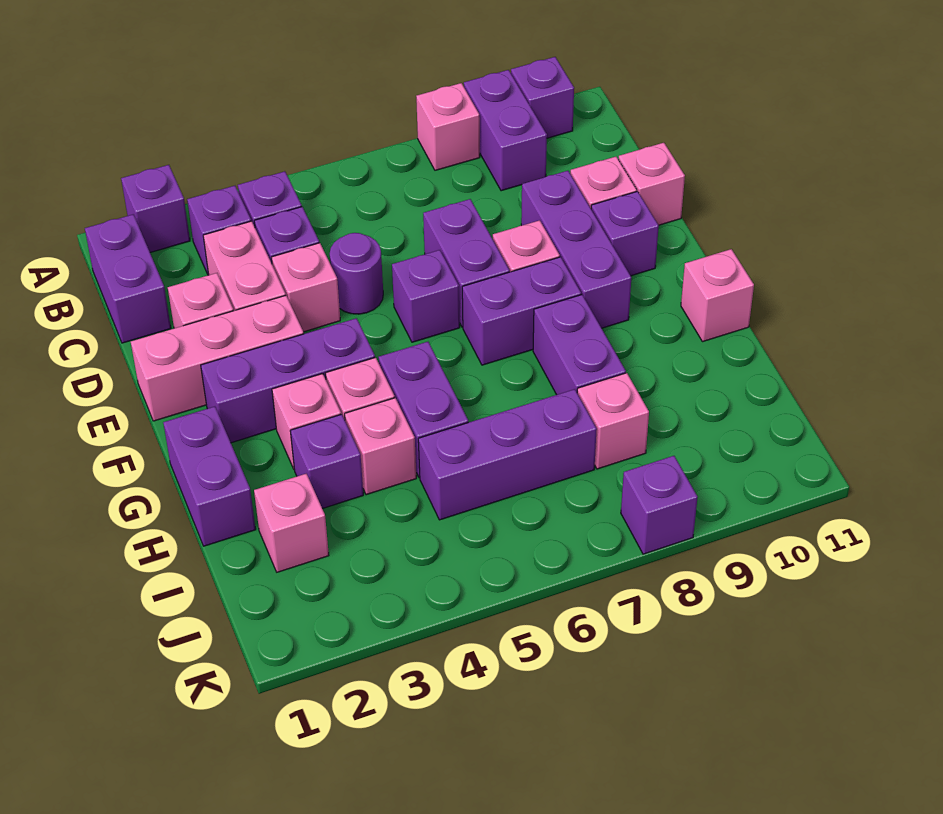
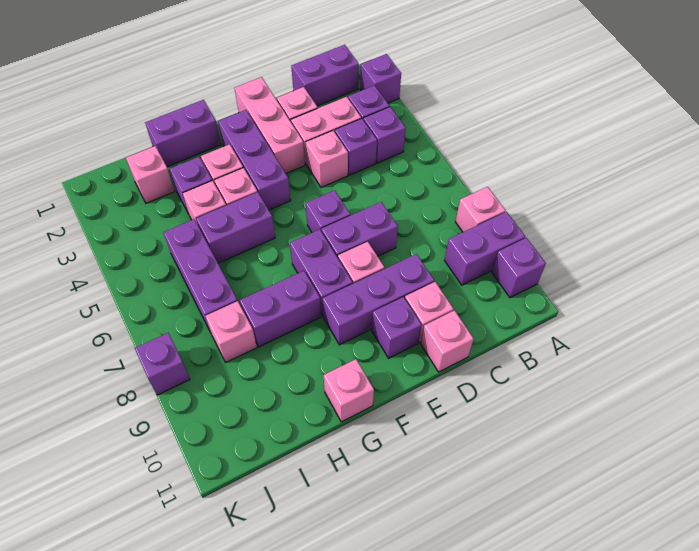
purple round brick D5 level 1 -> none

